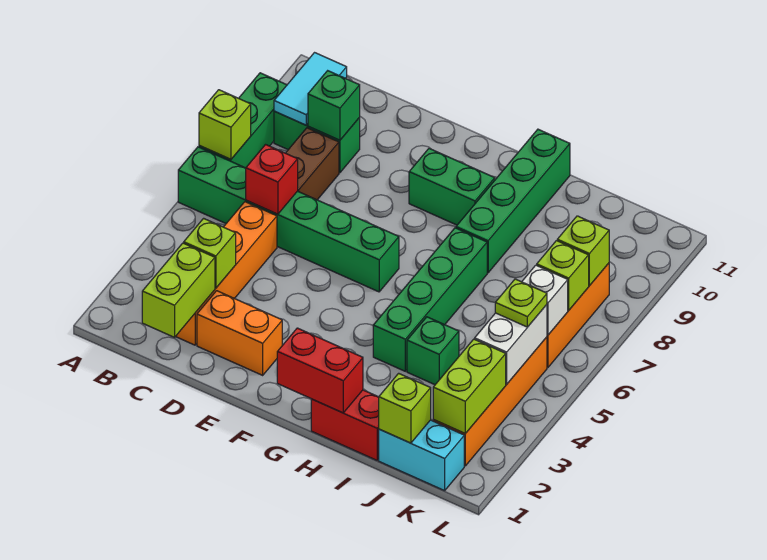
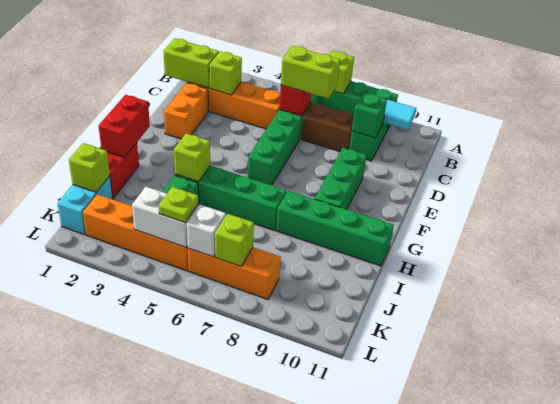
green brick F9:G9 level 1 -> green brick E9:G9 level 1
lime brick K2:K3 level 2 -> lime brick C6:C7 level 3
lime brick K8 level 2 -> lime brick H4 level 2

